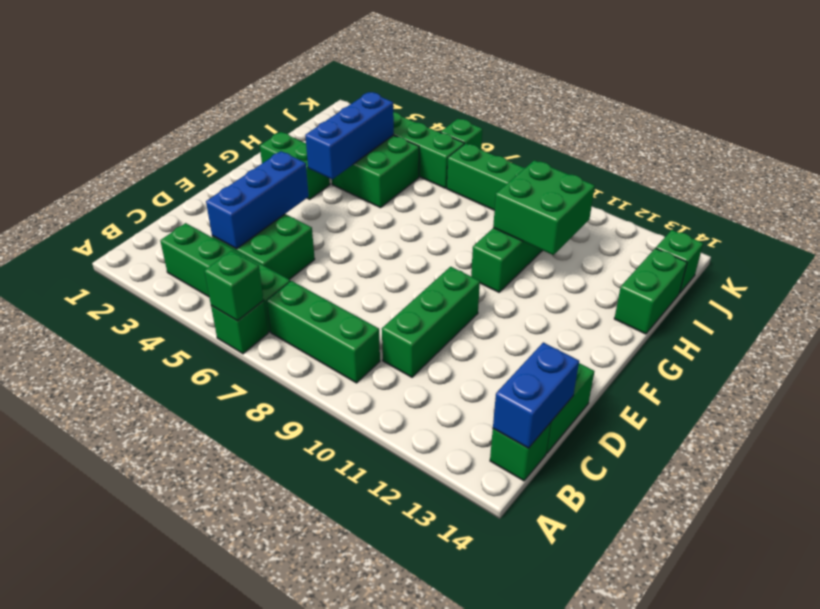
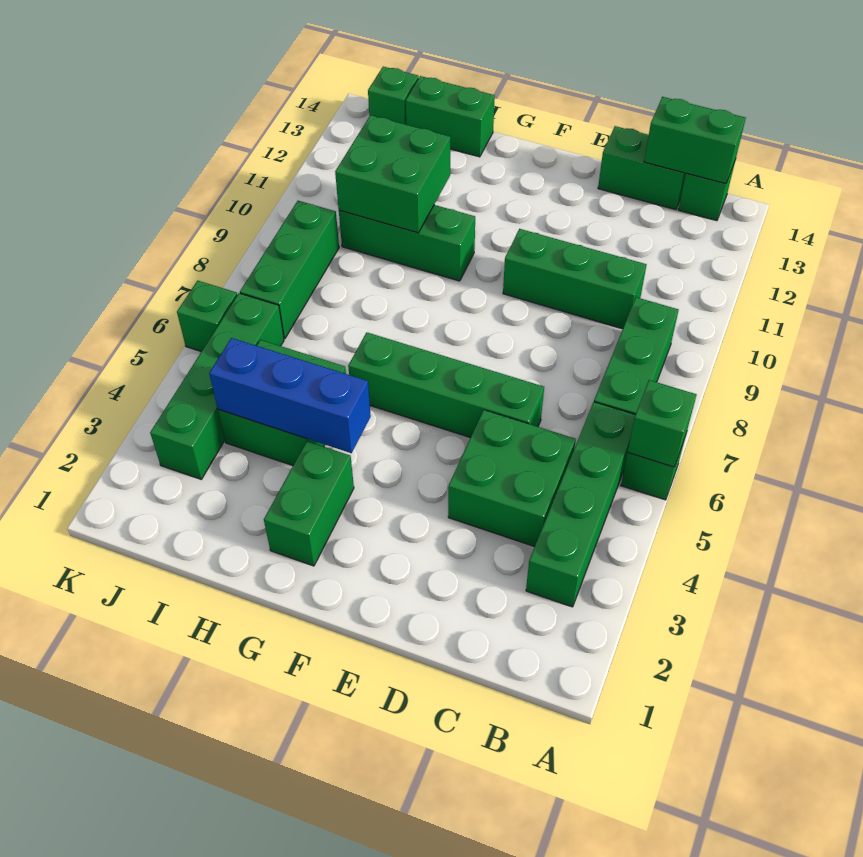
blue brick B14:C14 level 2 -> green brick B14:C14 level 2
blue brick C4:E4 level 2 -> none
none -> green brick D6:G6 level 1

